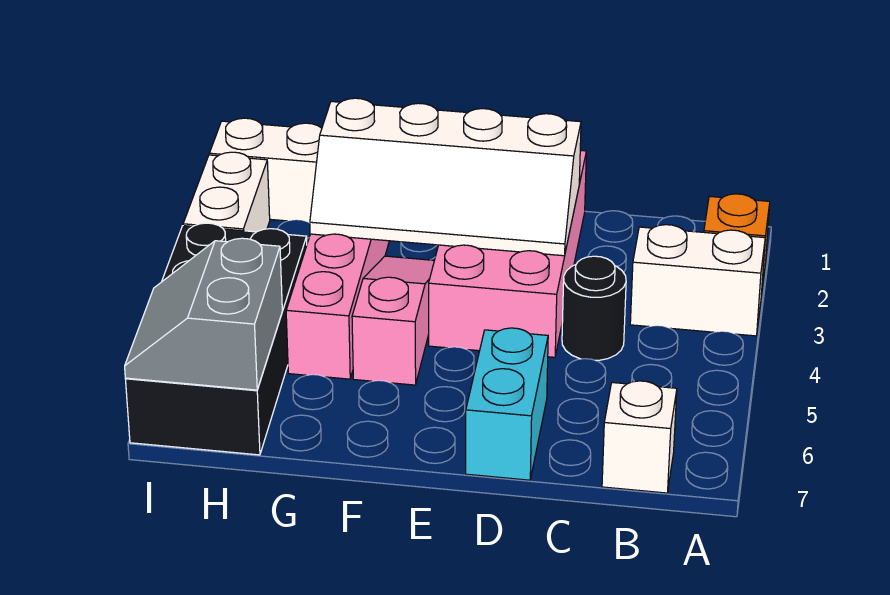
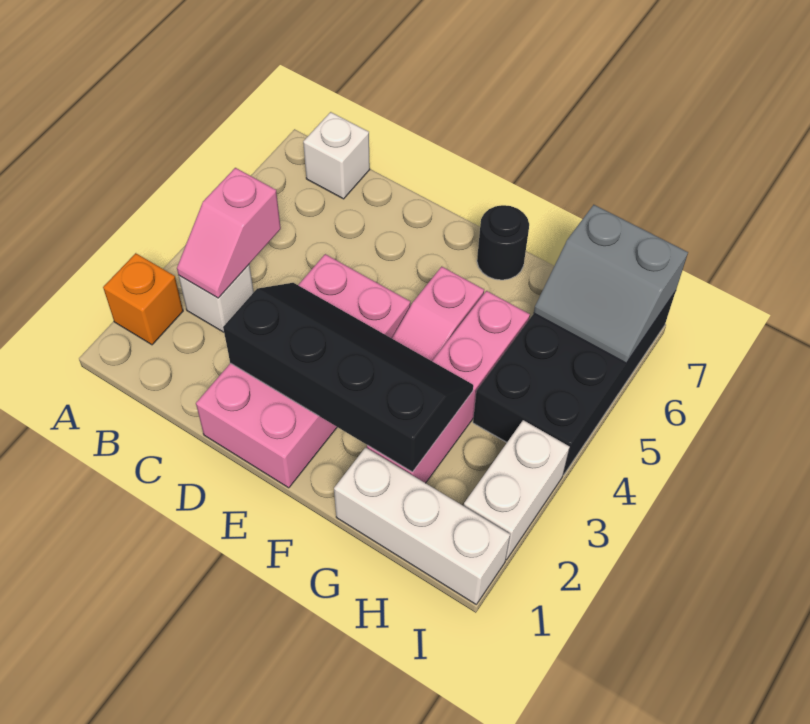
white brick A3:B3 level 1 -> white brick B3 level 1
none -> pink slope B3:B4 level 2 top 4
black round brick C4 level 1 -> black round brick F7 level 1
white slope D2:G3 level 2 top 2 -> black slope D2:G3 level 2 top 2
cyan brick D6:D7 level 1 -> none
grey slope H6:I7 level 2 top H -> grey slope H6:I7 level 2 top 7

